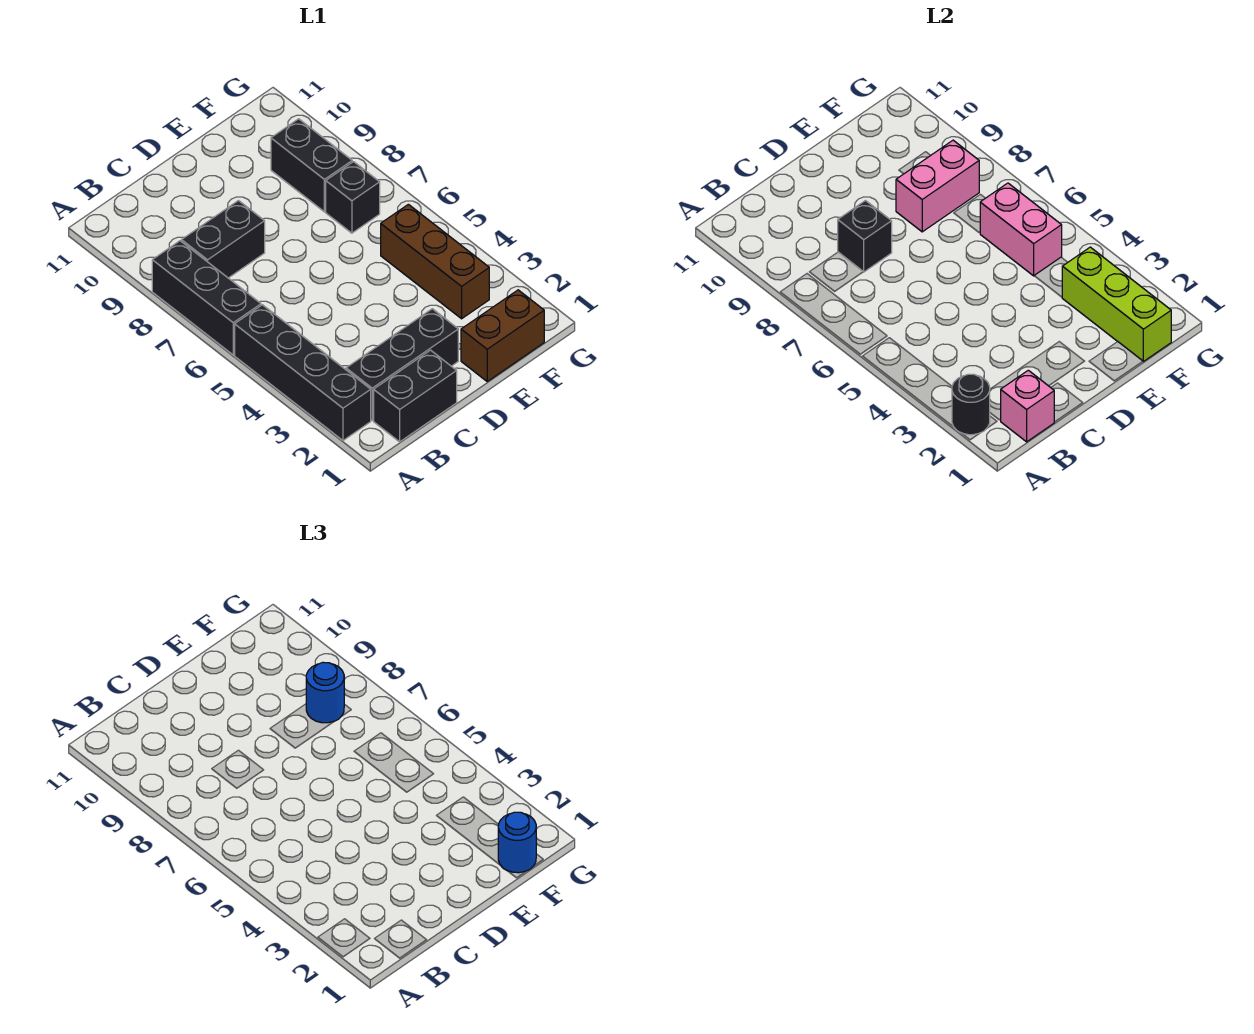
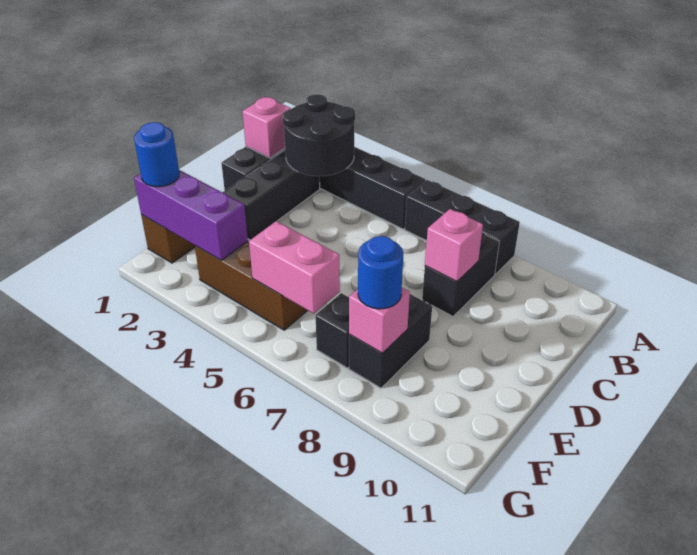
black round brick A2 level 2 -> black round brick A2:B3 level 2
black brick C8 level 2 -> pink brick C8 level 2
pink brick E8:F8 level 2 -> pink brick F8 level 2
lime brick F1:F3 level 2 -> purple brick F1:F3 level 2
black brick F8:F9 level 1 -> black brick E8:F8 level 1

